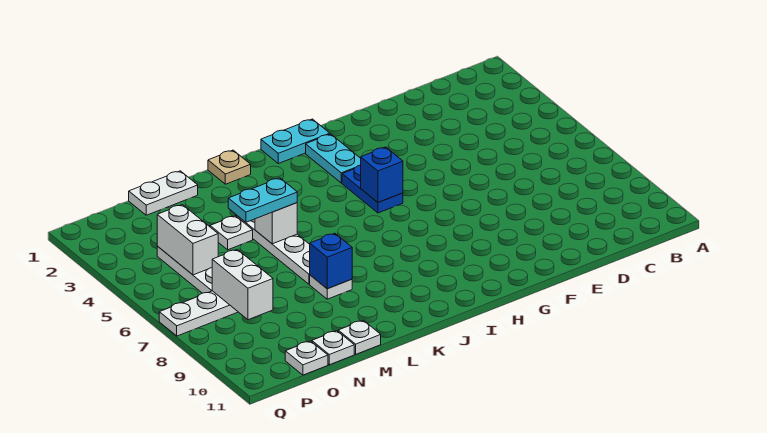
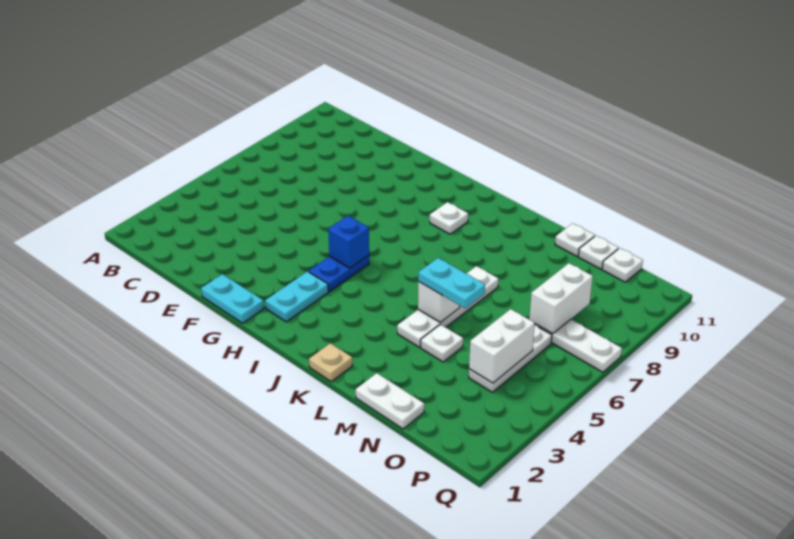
cyan plate H1:I1 level 1 -> cyan plate F1:G1 level 1
white plate L8 level 1 -> white plate I9 level 1
blue brick L8 level 2 -> none

